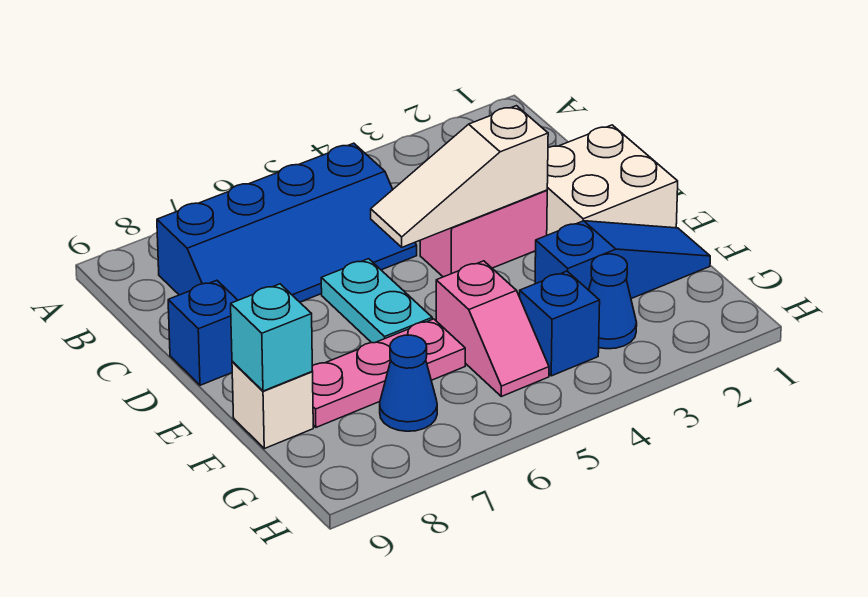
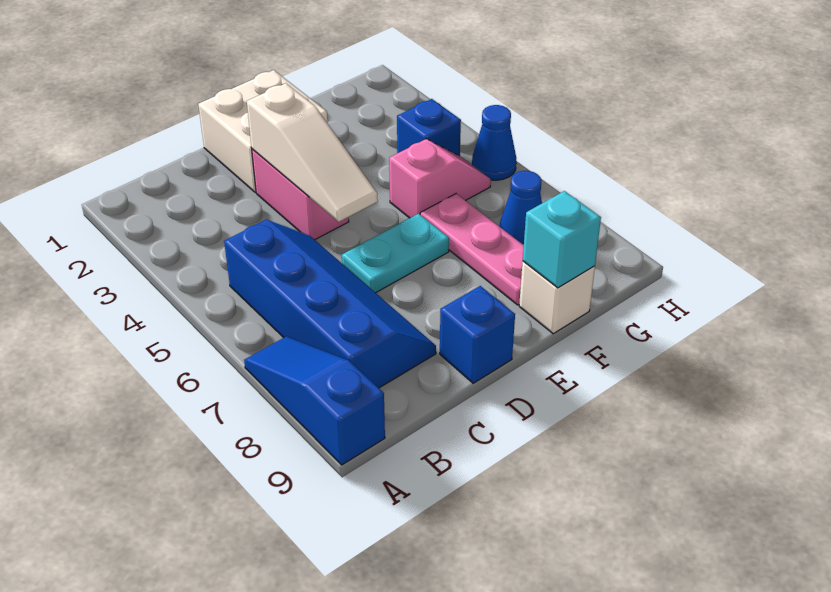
blue slope F1:F3 level 1 top 3 -> blue slope A7:A9 level 1 top 9
blue cone G3 level 1 -> blue cone H5 level 1

